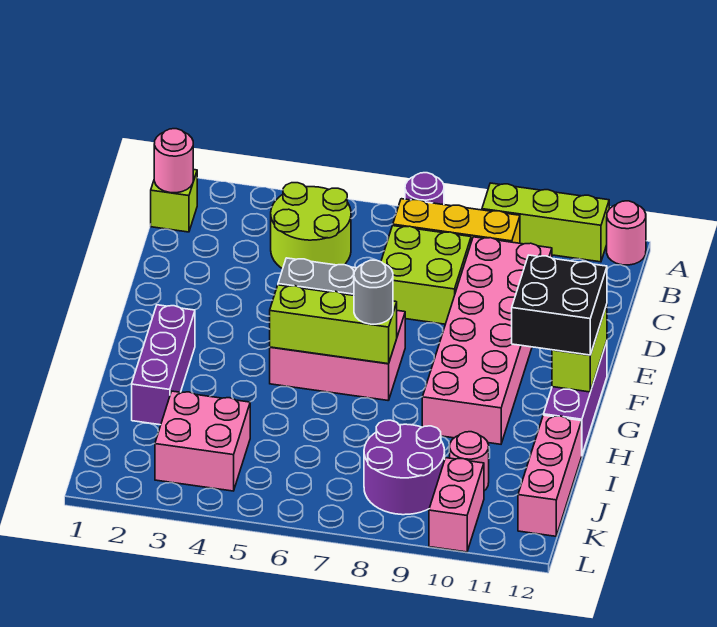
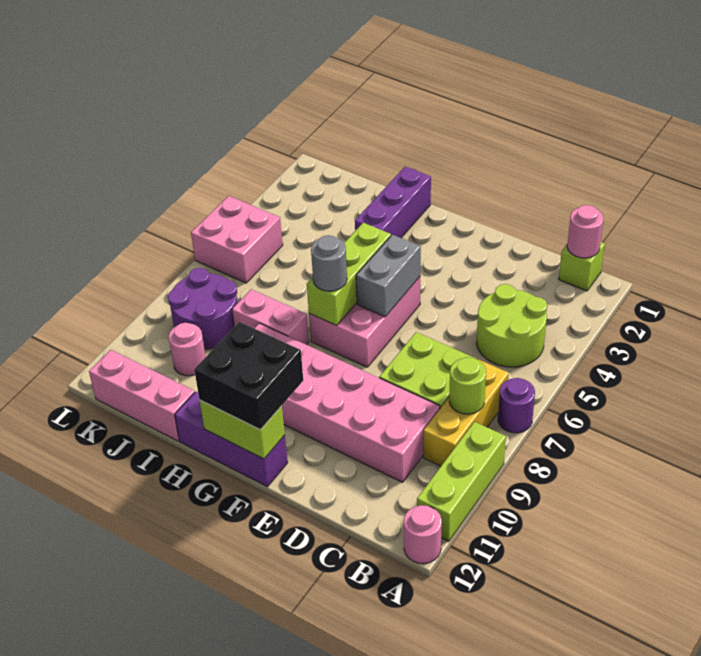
none -> lime round brick B8 level 2
purple brick G2:I2 level 1 -> purple brick H1:H3 level 1
pink brick J3:K4 level 1 -> pink brick K5:L6 level 1
pink brick K10:L10 level 1 -> pink brick H8:I8 level 1

